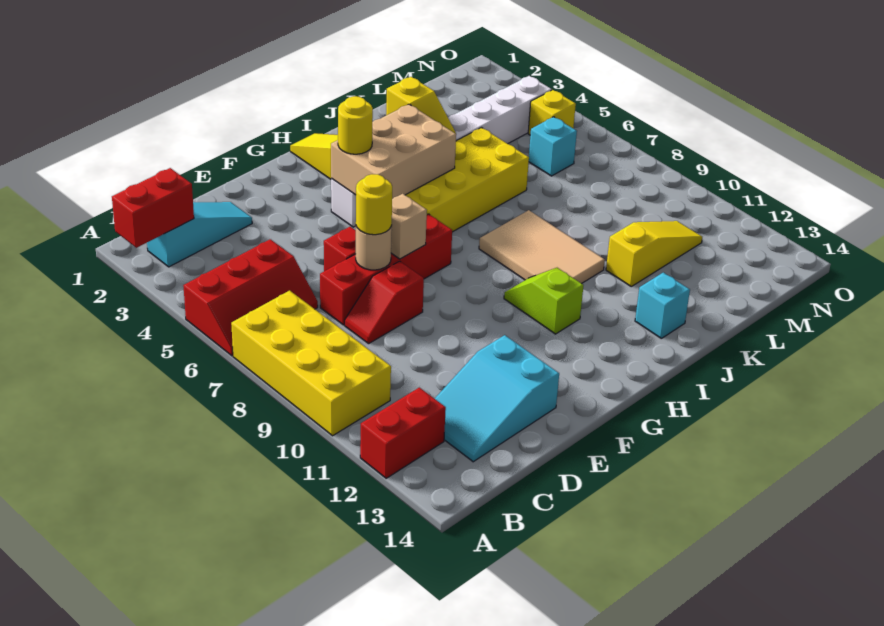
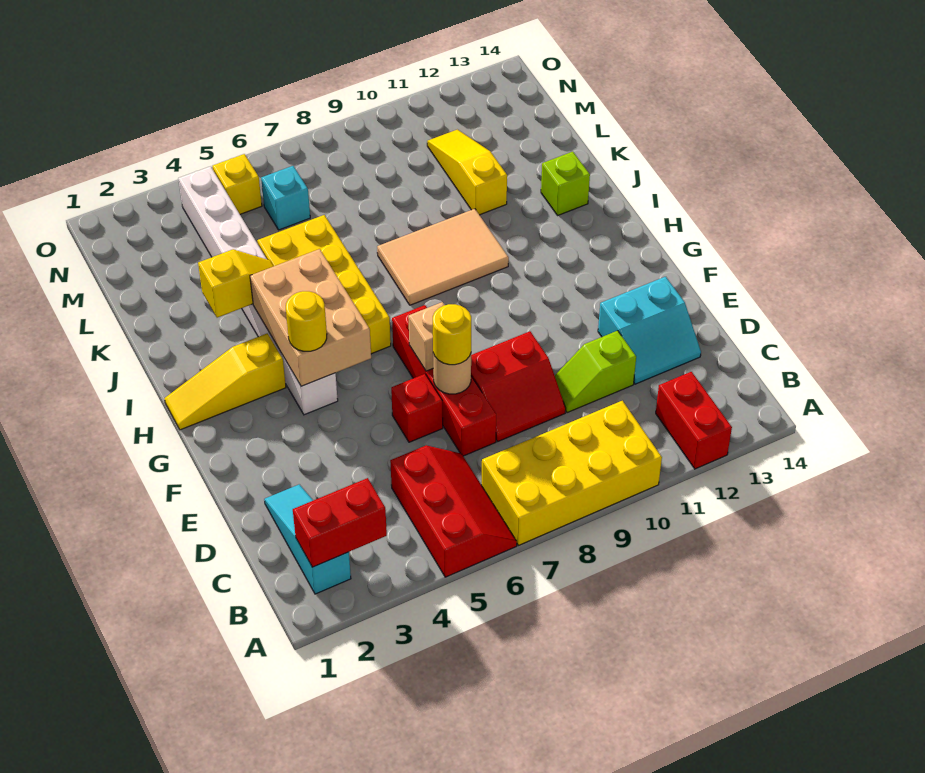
red brick A2:B2 level 2 -> red brick B2:B3 level 2
cyan slope C12:E13 level 1 top E -> cyan slope D12:E13 level 1 top E
red slope D8:E8 level 1 top E -> red slope D8:E9 level 1 top E
lime slope H10:H11 level 1 top 11 -> lime slope D10:D11 level 1 top 11
cyan brick J13 level 1 -> lime brick J13 level 1

